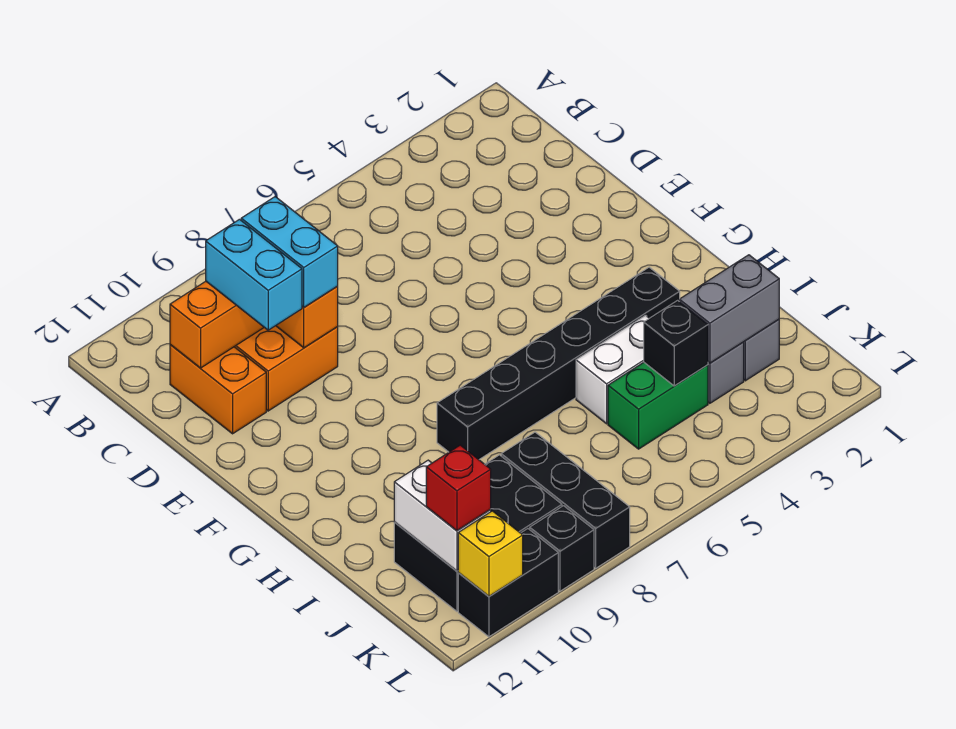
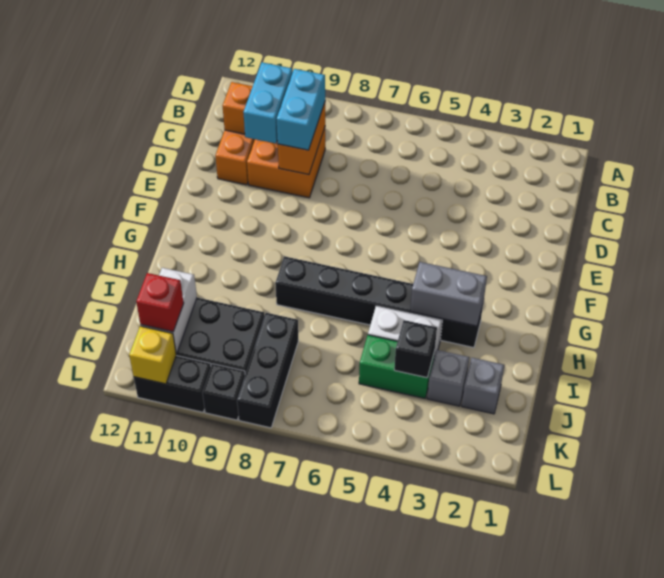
grey brick J2:J3 level 2 -> grey brick H3:H4 level 2

